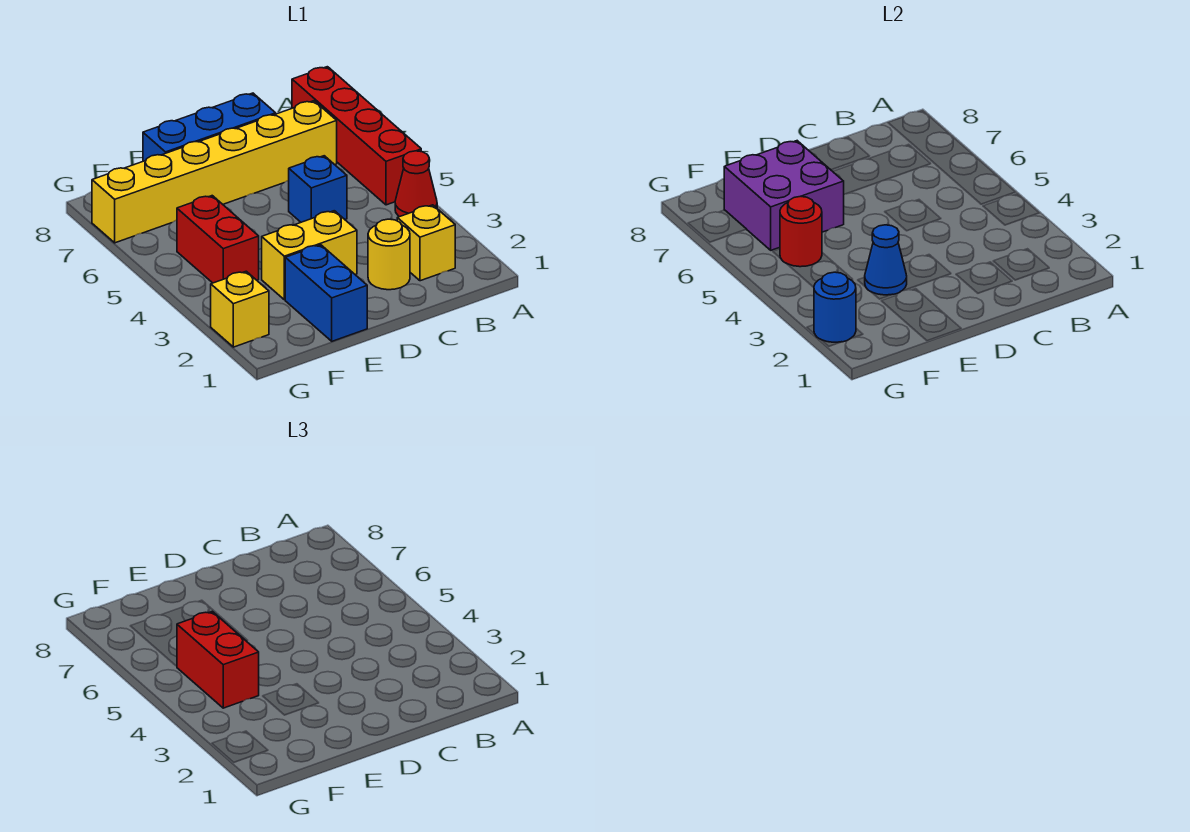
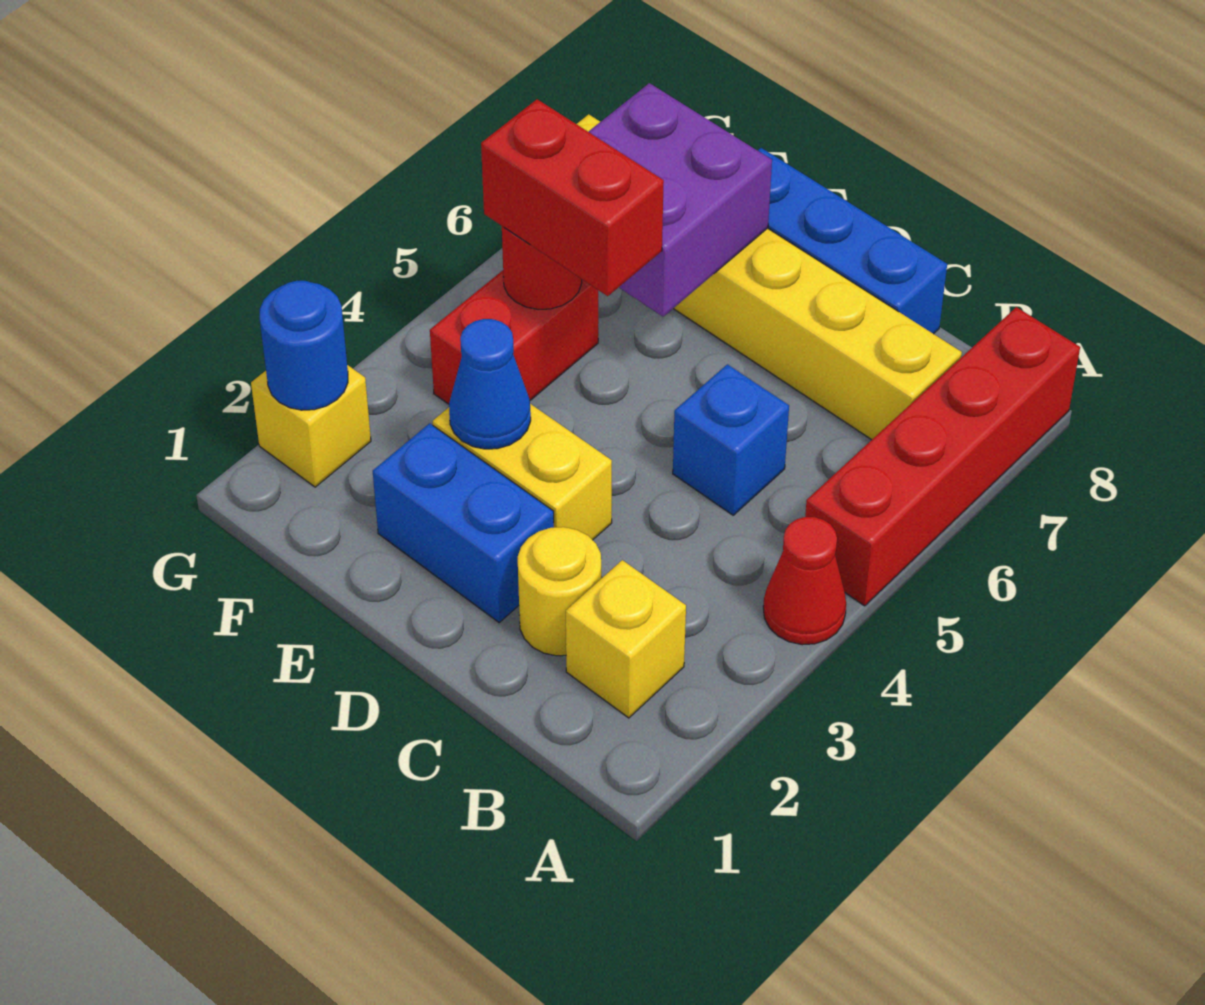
blue brick E1:E2 level 1 -> blue brick D2:E2 level 1
red brick F4:F5 level 3 -> red brick E5:F5 level 3

